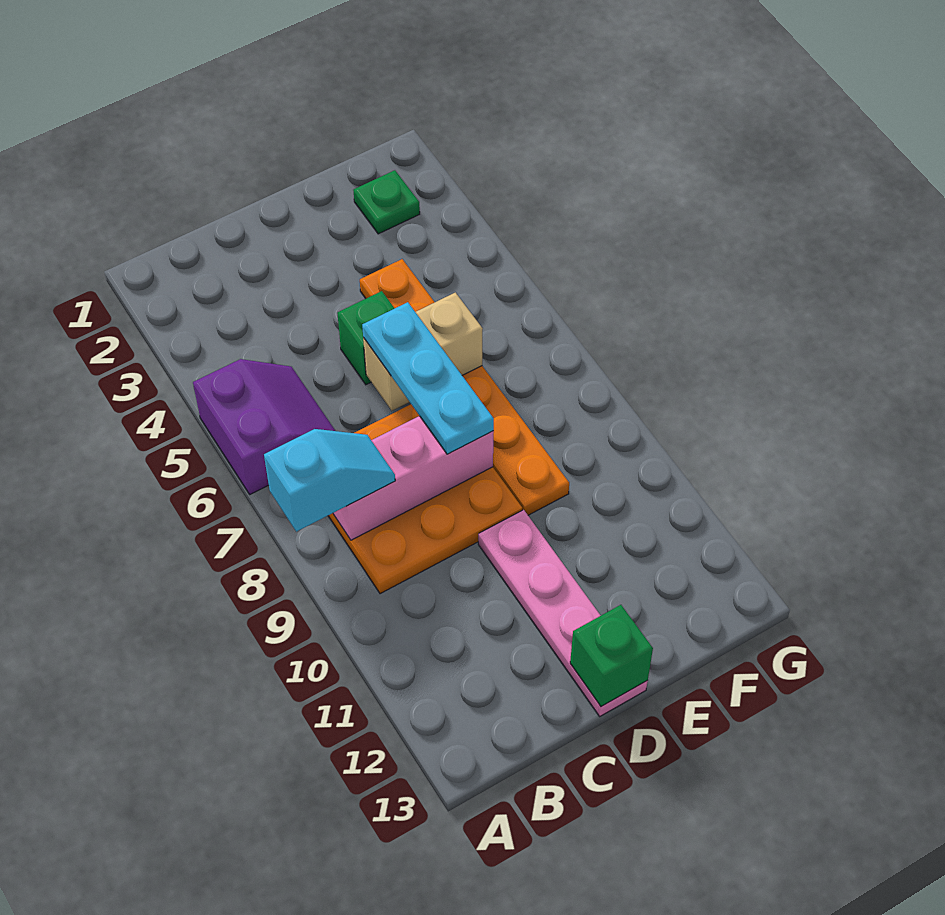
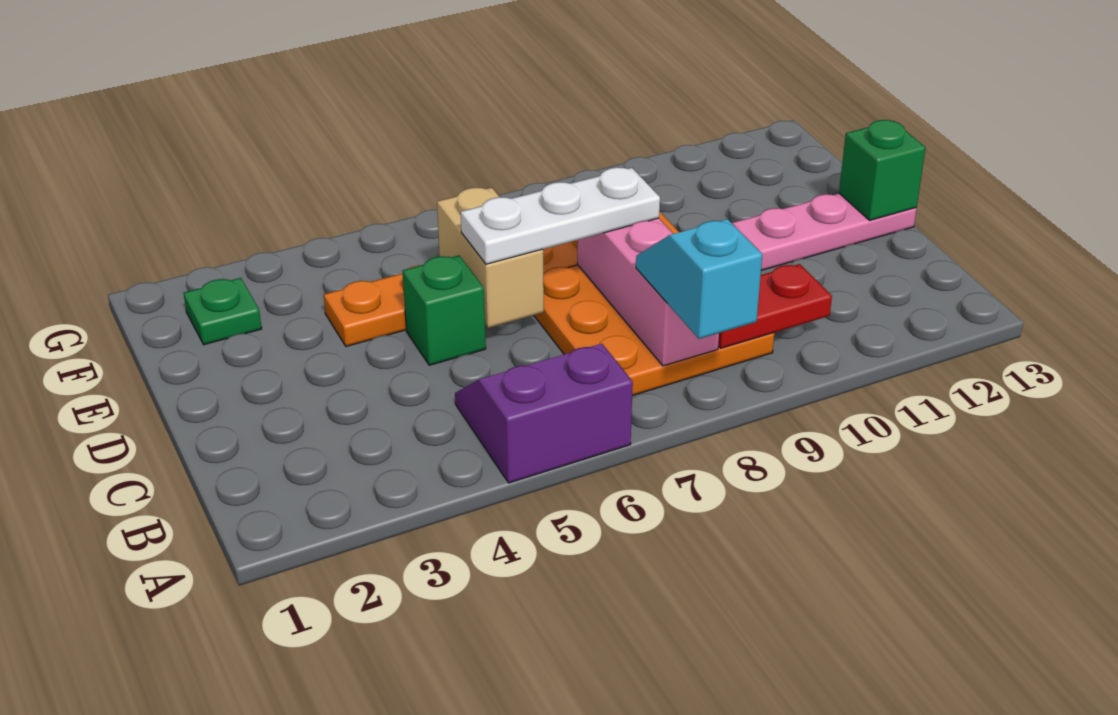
none -> red plate B9:B10 level 2
cyan plate D6:D8 level 3 -> white plate D6:D8 level 3

